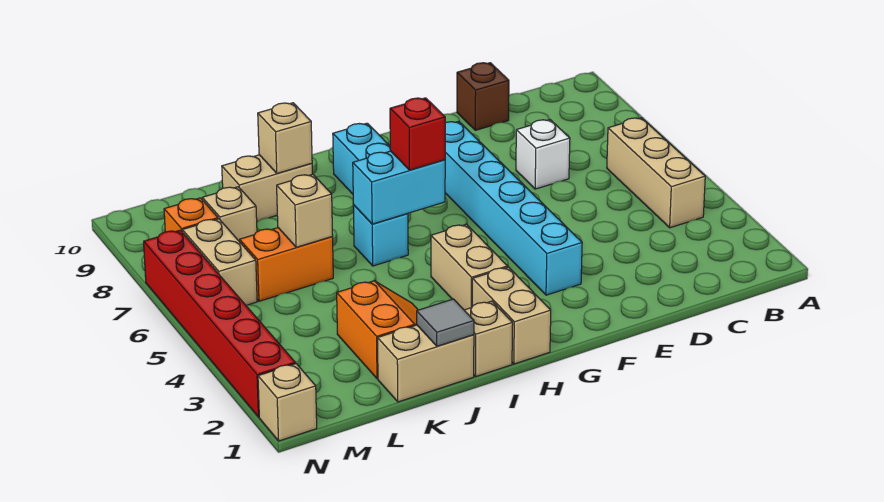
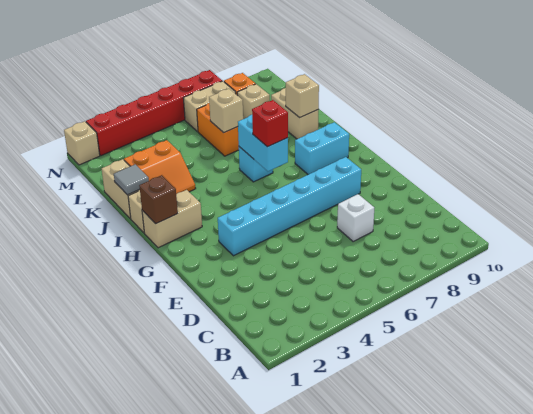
tan brick B4:B6 level 1 -> none
brown brick D10 level 1 -> brown brick H1 level 2
tan brick H3:H4 level 1 -> none

